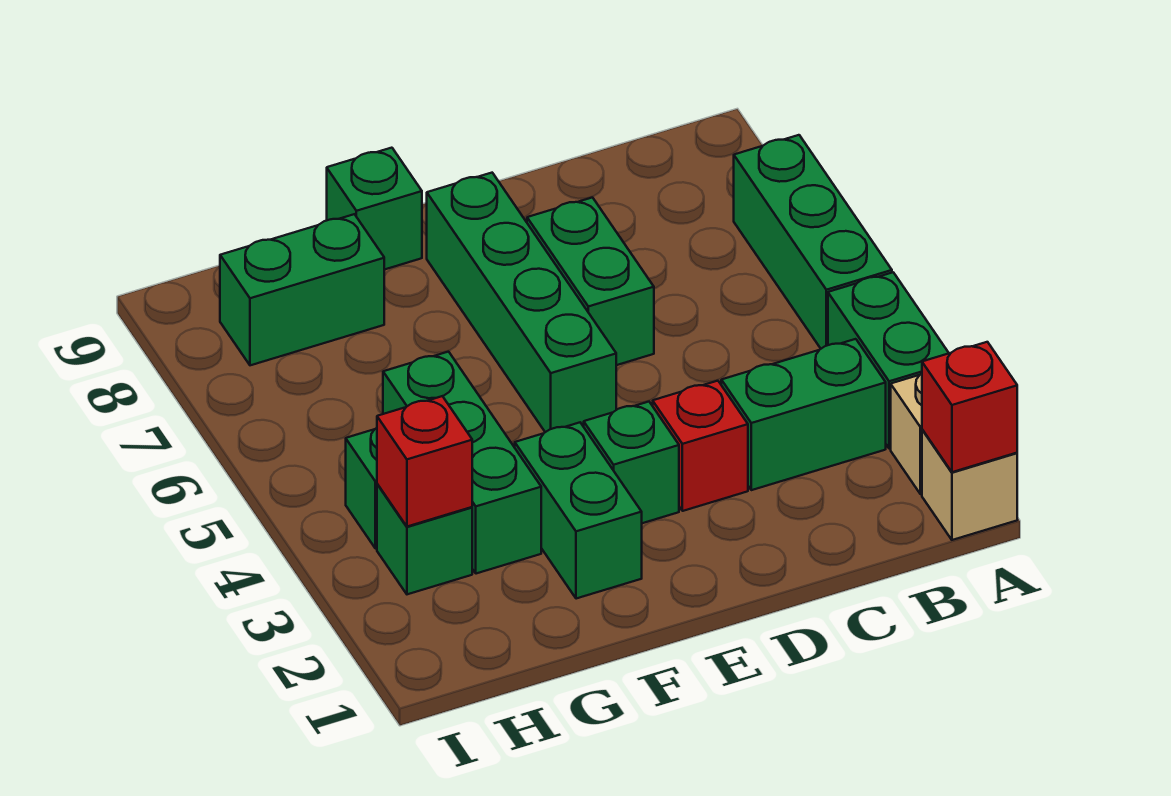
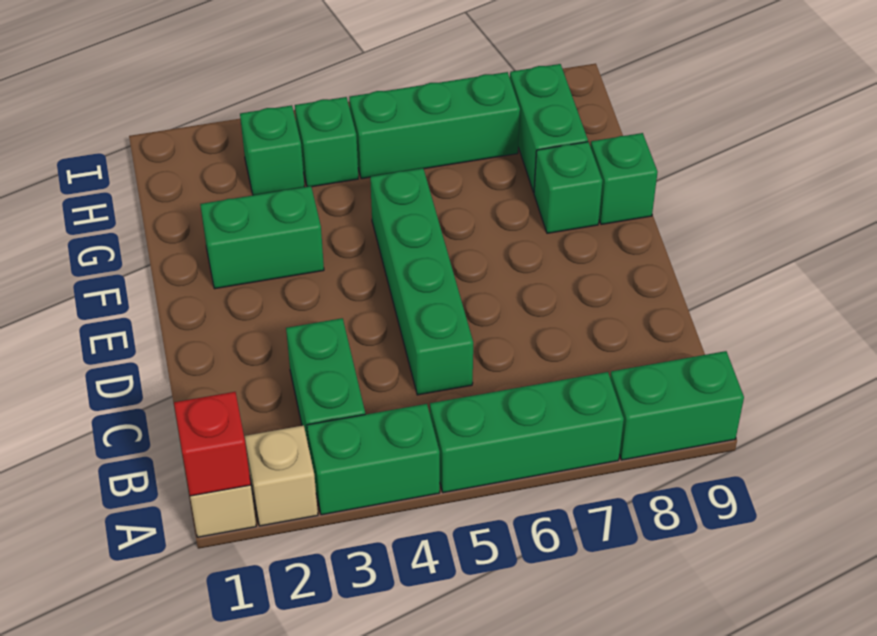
red brick D3 level 1 -> none
green brick D6:D7 level 1 -> green brick A8:A9 level 1
green brick E3 level 1 -> green brick F8 level 1
green brick E5:E8 level 1 -> green brick C5:F5 level 1
green brick G3:G5 level 1 -> green brick H5:H7 level 1
red brick H3 level 2 -> none

